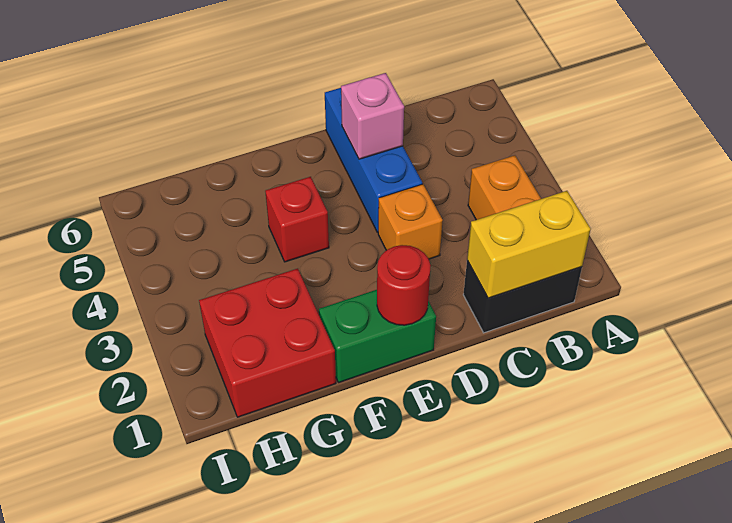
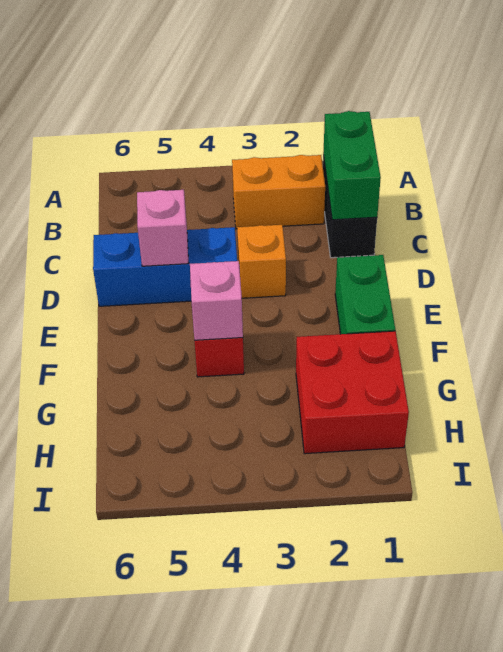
yellow brick B1:C1 level 2 -> green brick B1:C1 level 2
red round brick E1 level 2 -> none
none -> pink brick F4 level 2

